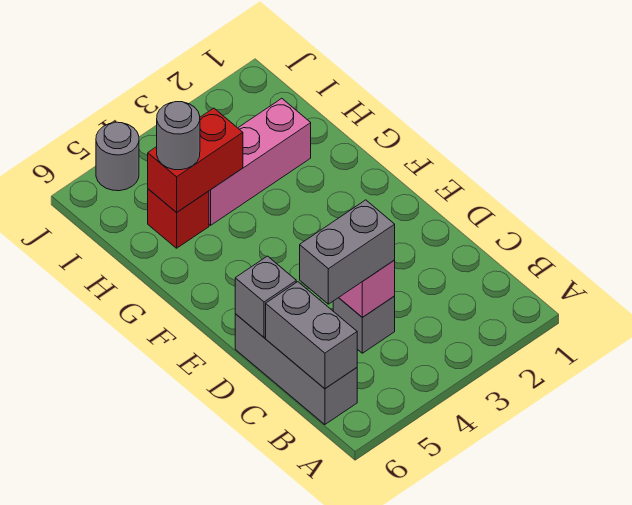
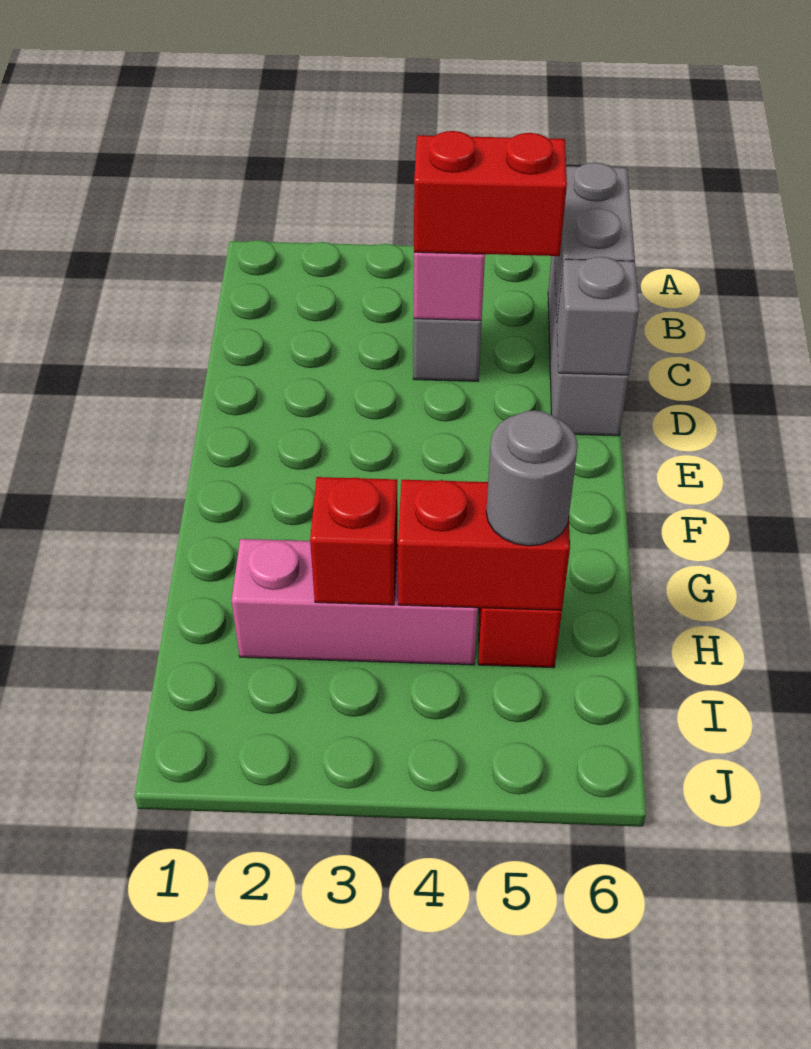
grey brick C4:C5 level 3 -> red brick C4:C5 level 3
none -> red brick H3 level 2
grey round brick J5 level 1 -> none

